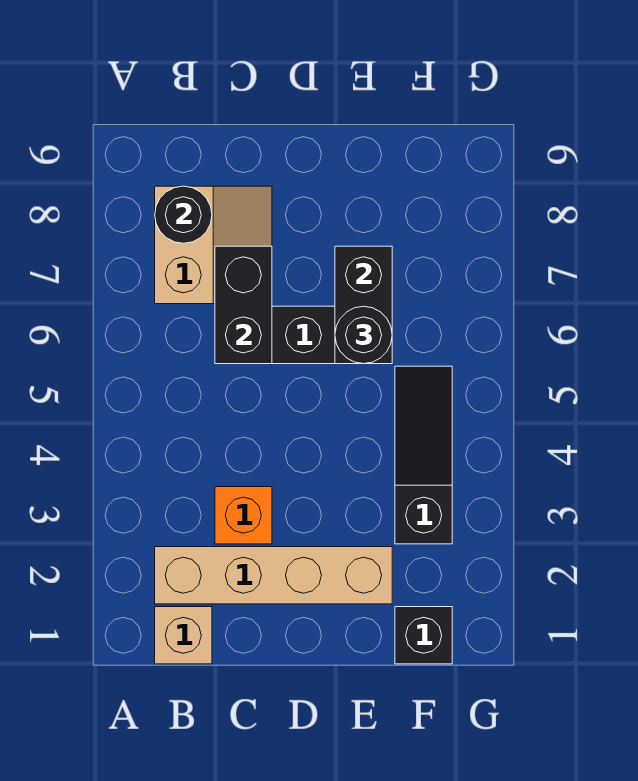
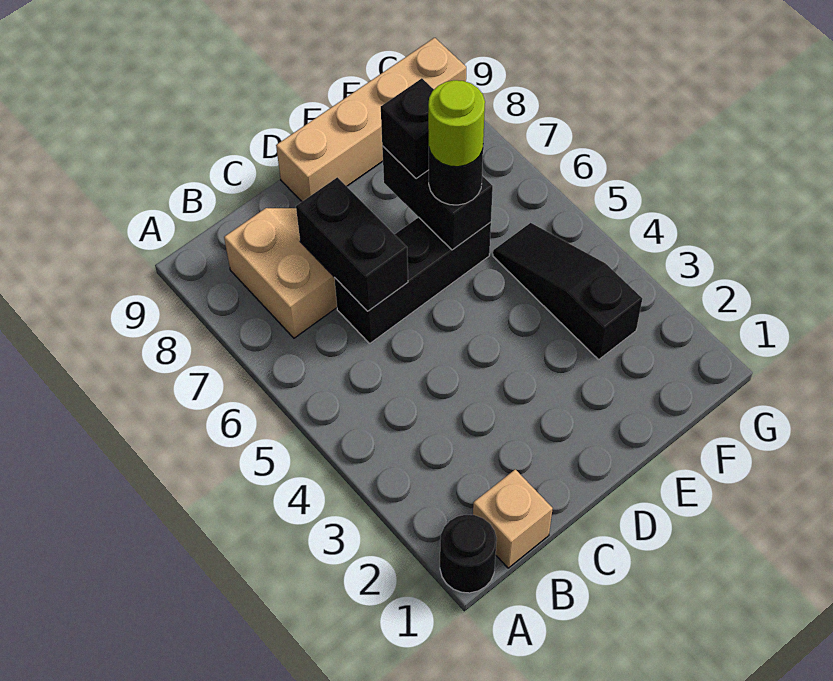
tan brick B2:E2 level 1 -> tan brick D9:G9 level 1
black round brick B8 level 2 -> black round brick A1 level 1
orange brick C3 level 1 -> none
none -> lime round brick E6 level 4
black brick F1 level 1 -> black brick E7 level 3

